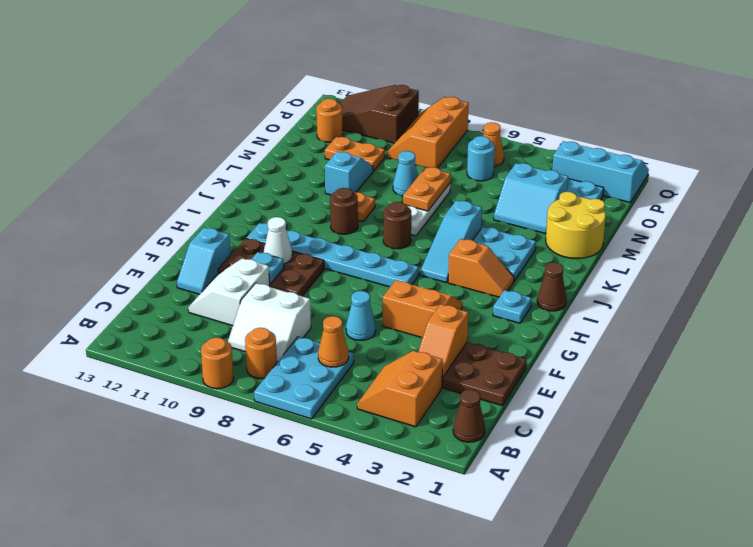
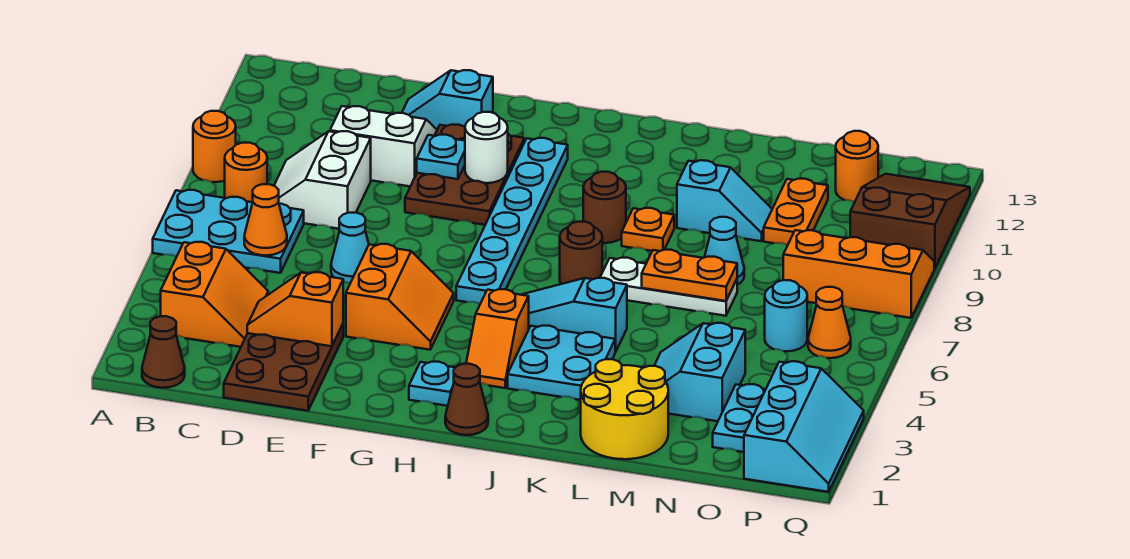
orange slope B3:C4 level 1 top 3 -> orange slope B3:C4 level 1 top B
white cone G10 level 2 -> white round brick G10 level 2

